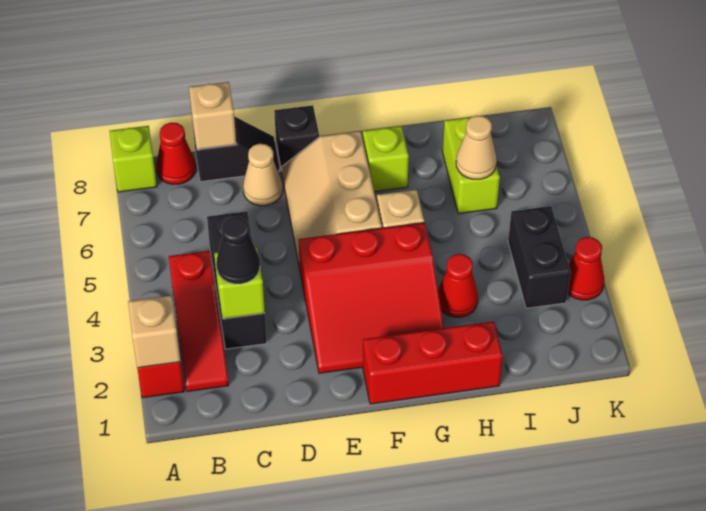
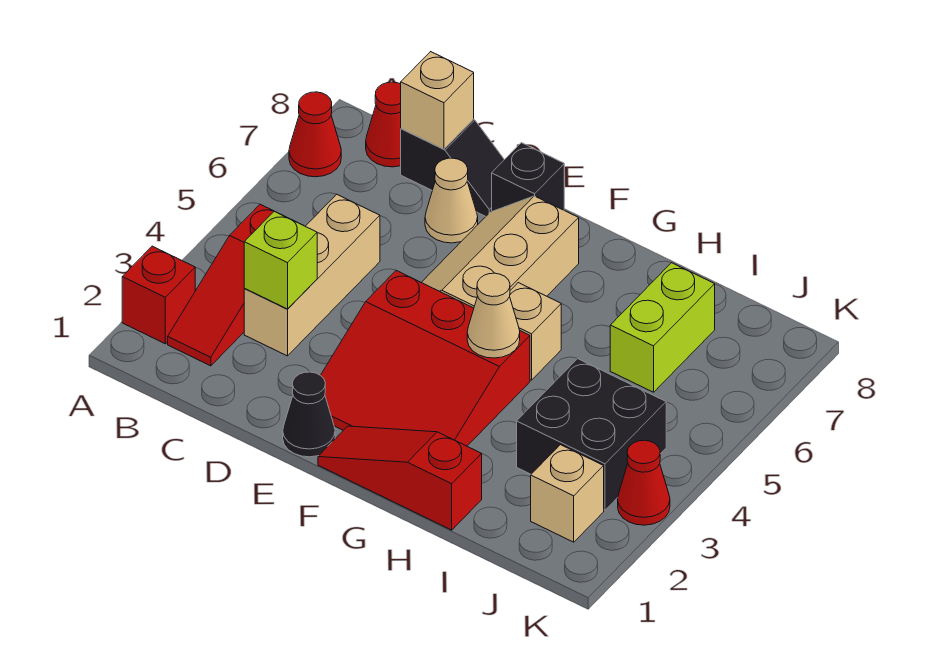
tan brick A2 level 2 -> tan brick J2 level 1
lime brick A8 level 1 -> none
black brick C3:C5 level 1 -> tan brick C3:C5 level 1
black cone C3 level 3 -> black cone E1 level 1
red brick F1:H1 level 1 -> red slope F1:H1 level 1 top H
lime brick G7 level 1 -> none
red cone H3 level 1 -> red cone A7 level 1
tan cone I6 level 2 -> tan cone G4 level 2
black brick J3:J4 level 1 -> black brick I3:J4 level 1

